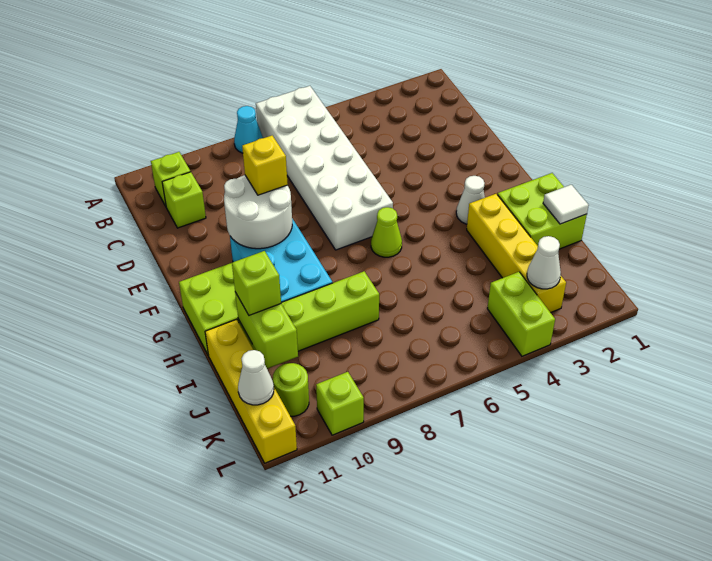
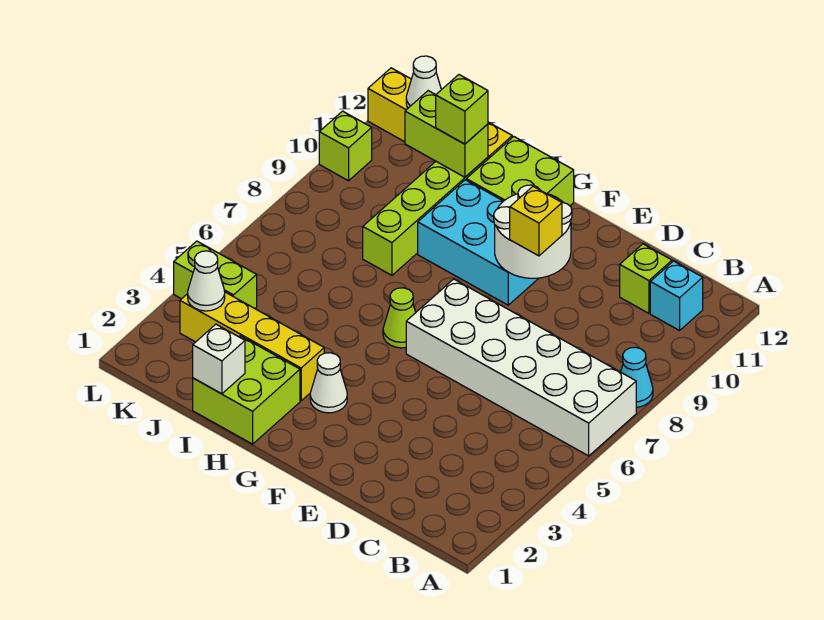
lime brick B11 level 1 -> cyan brick B11 level 1
white tile I1 level 2 -> white brick I1 level 2
lime round brick K11 level 1 -> none

